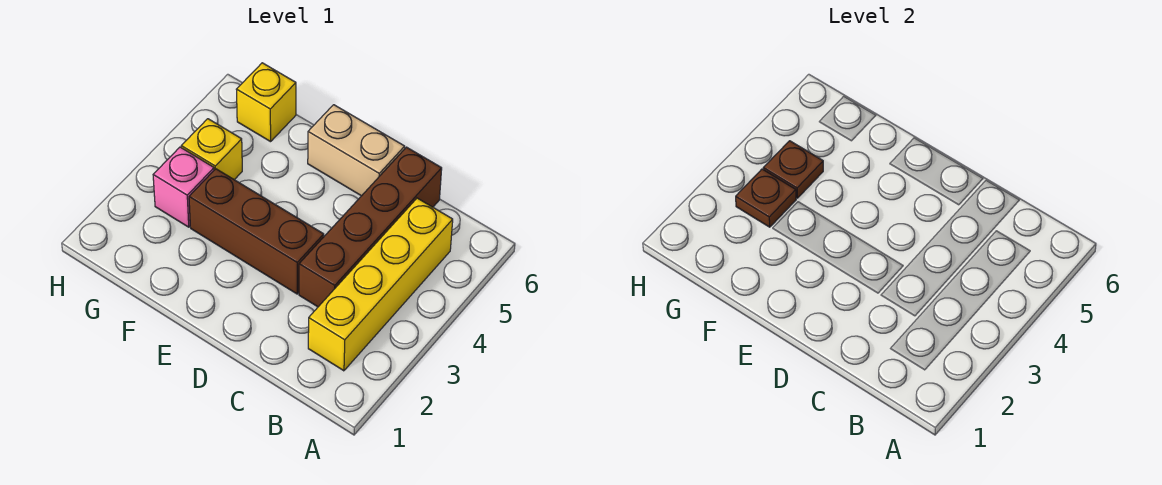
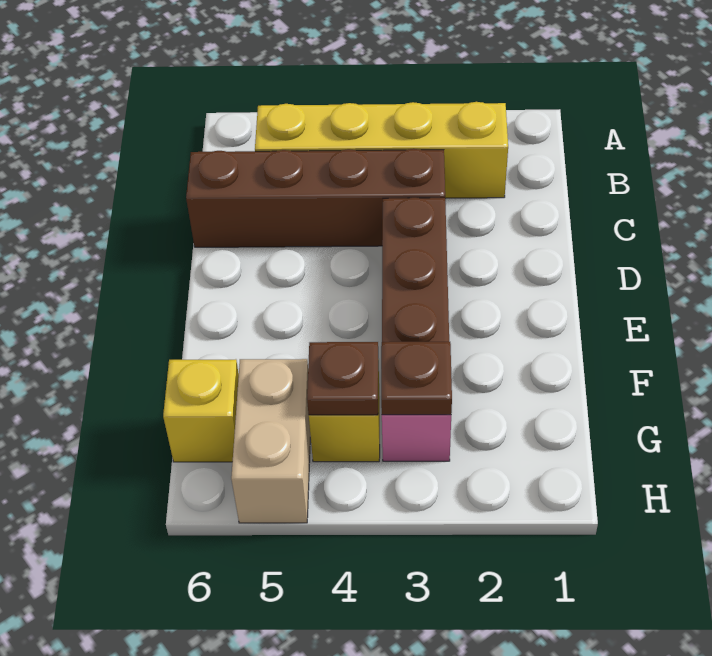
tan brick D6:E6 level 1 -> tan brick G5:H5 level 1

